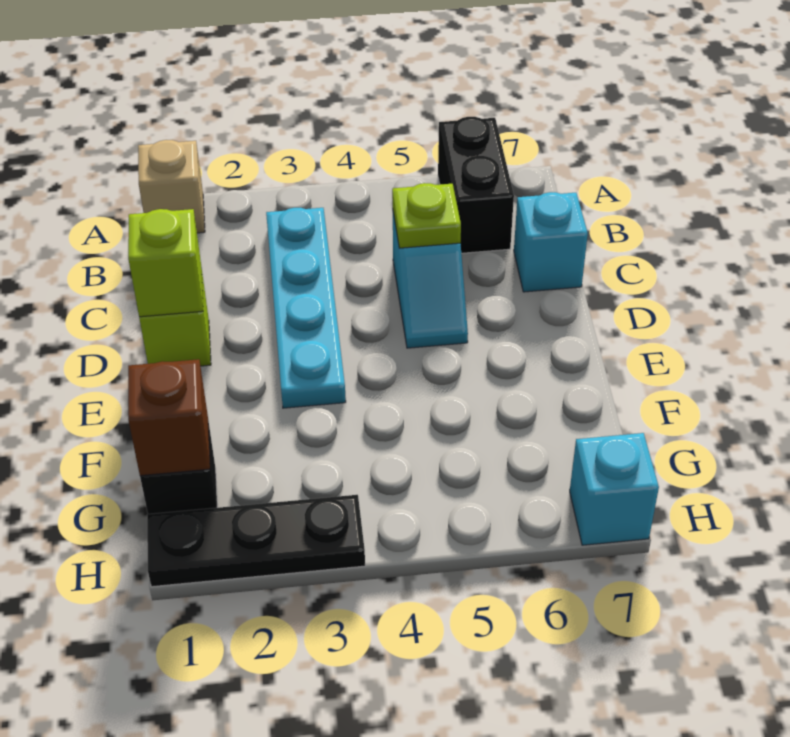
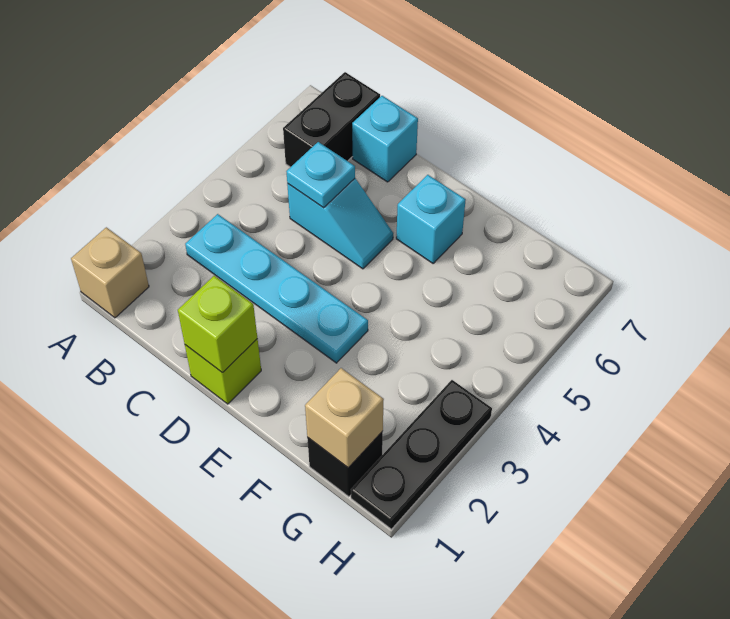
black brick A6:B6 level 1 -> black brick B6:B7 level 1
lime plate C5 level 2 -> cyan plate C5 level 2
brown brick G1 level 2 -> tan brick G1 level 2
cyan brick H7 level 1 -> cyan brick E6 level 1

